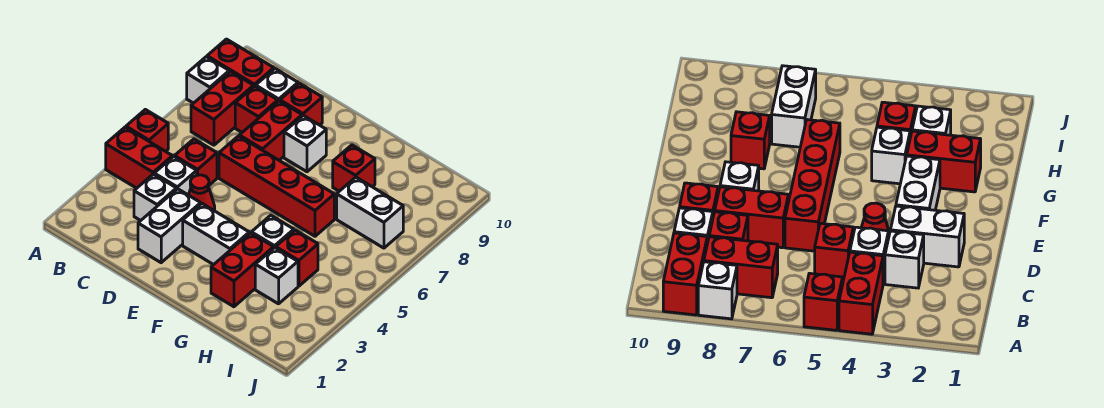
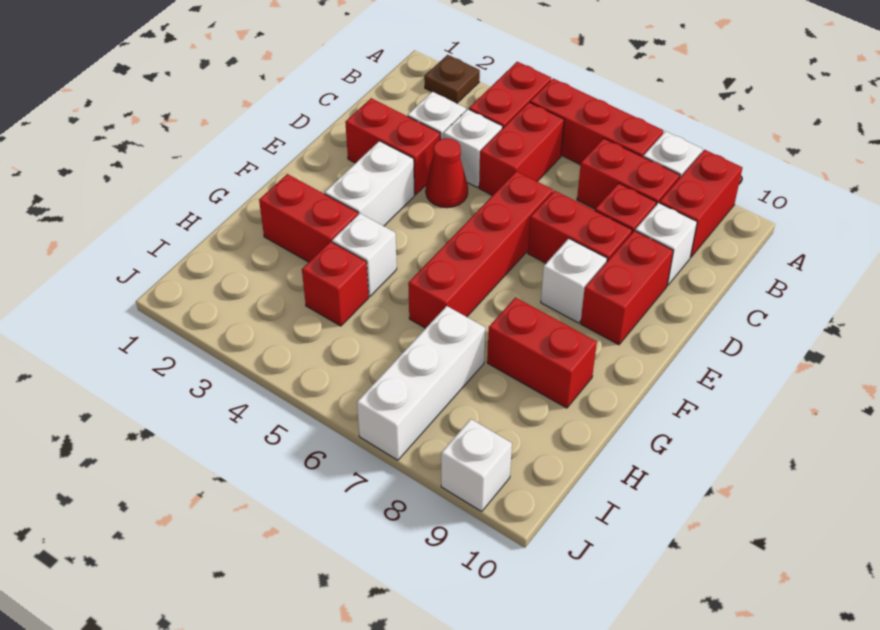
none -> brown plate A2 level 1
red brick A5 level 1 -> red brick A5:A7 level 1
red brick C5 level 1 -> red brick B5:C5 level 1
white brick D2:D3 level 1 -> red brick D2:D3 level 1
red brick D9 level 1 -> red brick D9:E9 level 1
red brick G8 level 1 -> red brick G8:G9 level 1
white brick H3 level 1 -> white brick J9 level 1
white brick H7:I7 level 1 -> white brick H7:J7 level 1

